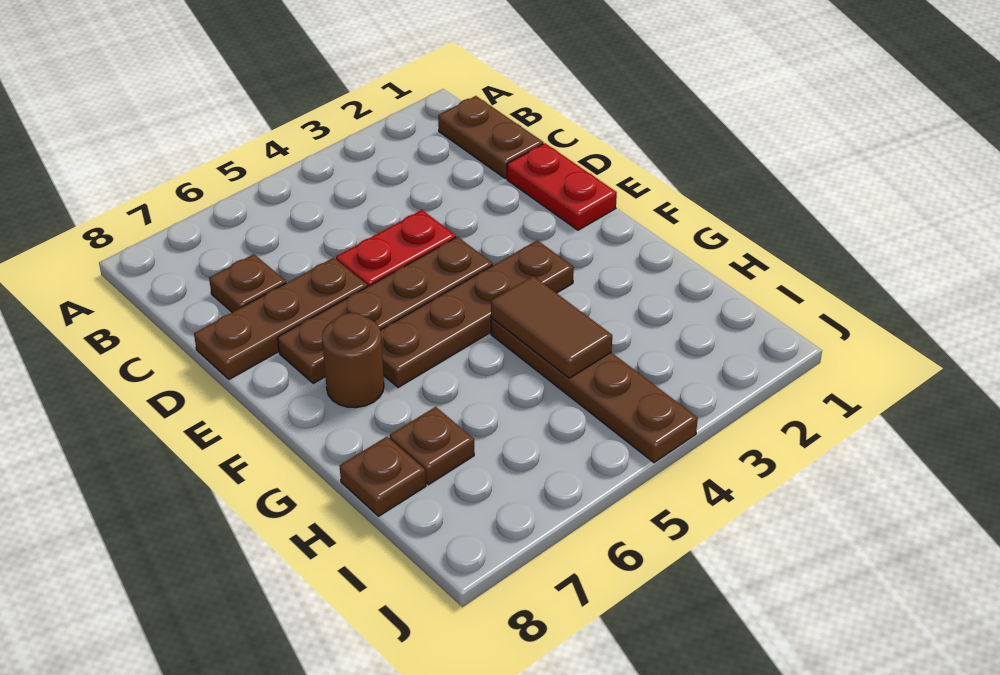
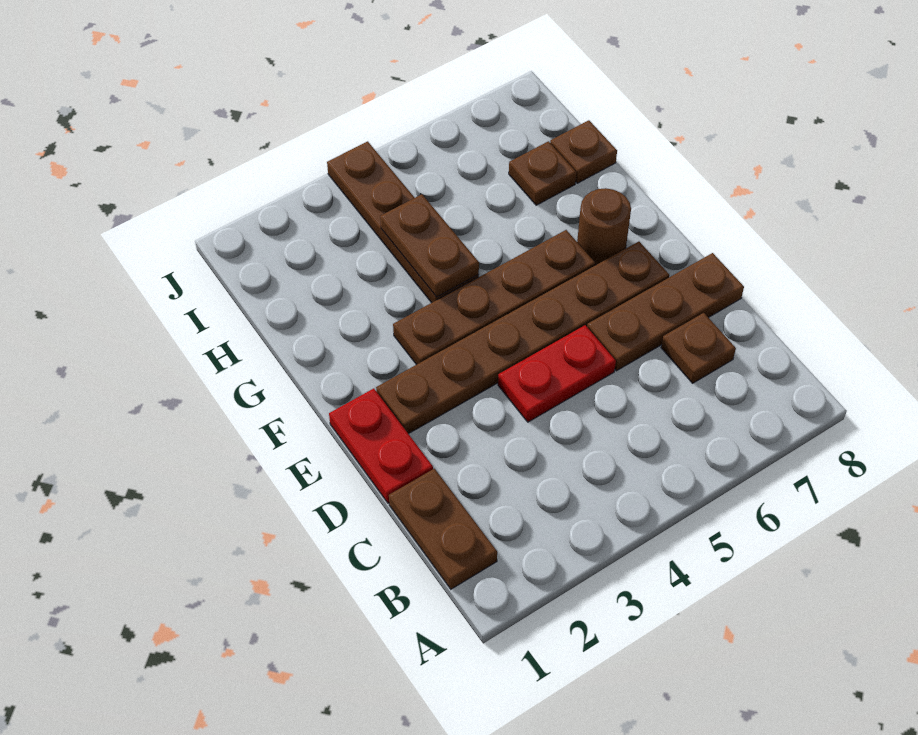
brown plate E4:E7 level 1 -> brown plate E2:E7 level 1
brown tile G4:H4 level 2 -> brown plate G4:H4 level 2

